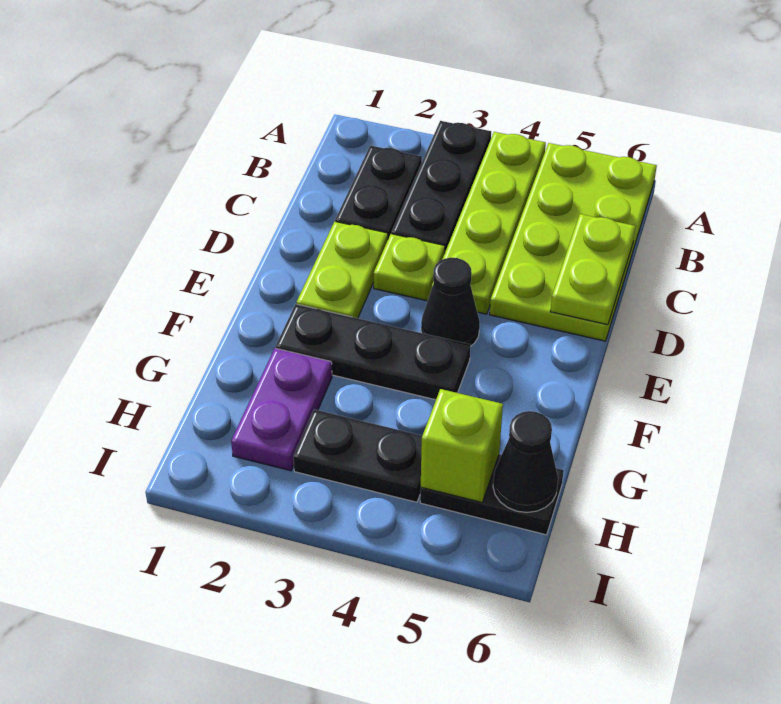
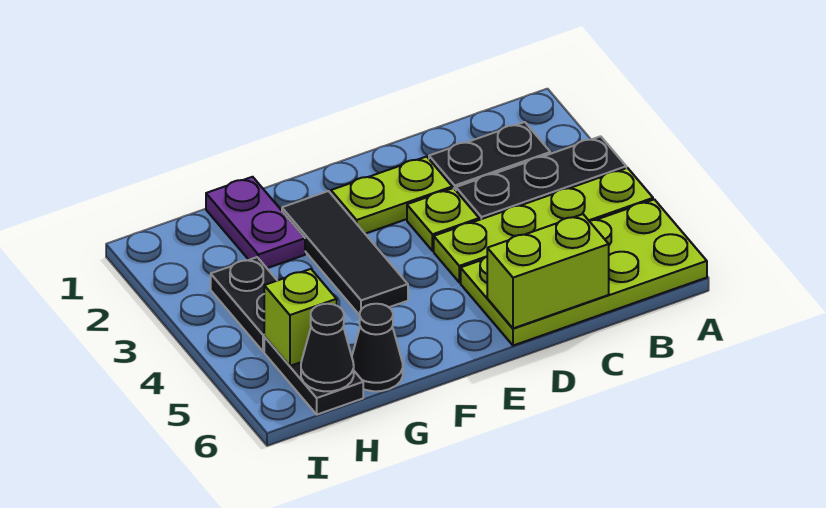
lime plate C6:D6 level 2 -> lime brick C6:D6 level 2
black cone E4 level 1 -> black cone G6 level 1
black plate F2:F4 level 1 -> black tile F2:F4 level 1
purple plate G2:H2 level 1 -> purple plate G1:G2 level 1

